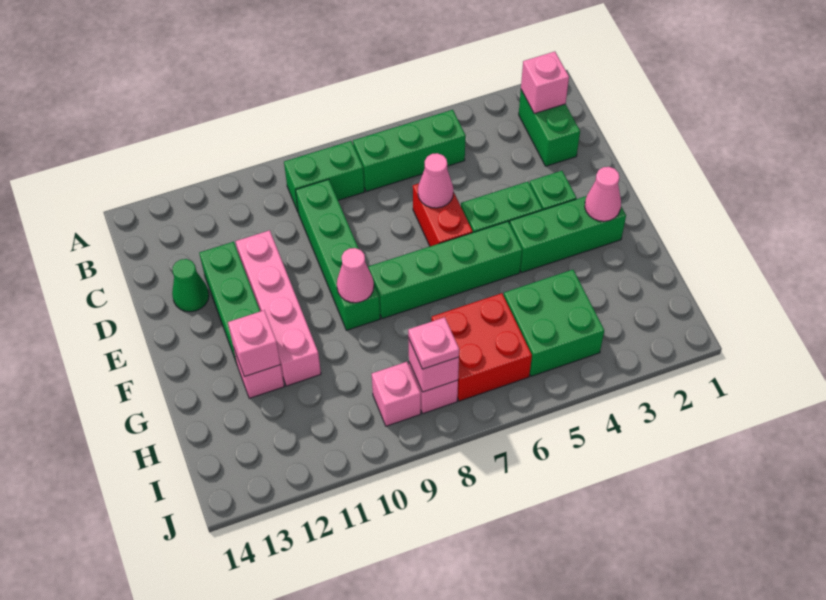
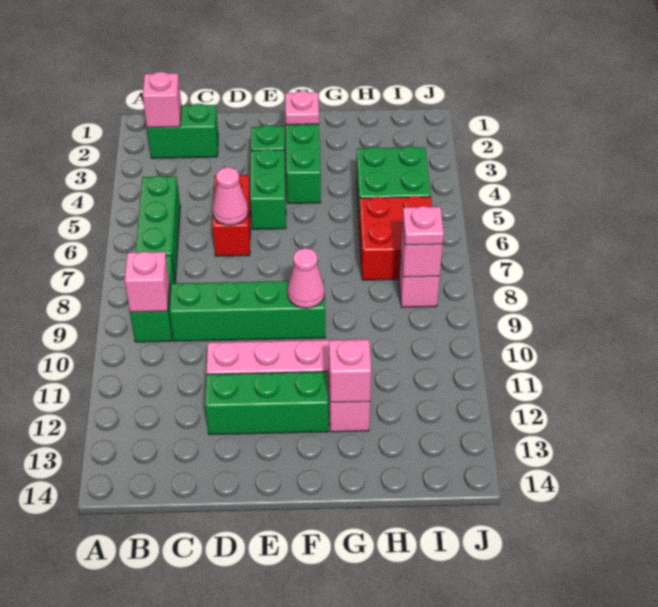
red brick D6:E6 level 1 -> red brick D5:D6 level 1
green cone D13 level 1 -> none
pink cone F2 level 2 -> pink plate F2 level 2
green brick F5:F8 level 1 -> none
pink brick I9 level 1 -> pink brick B9 level 2

